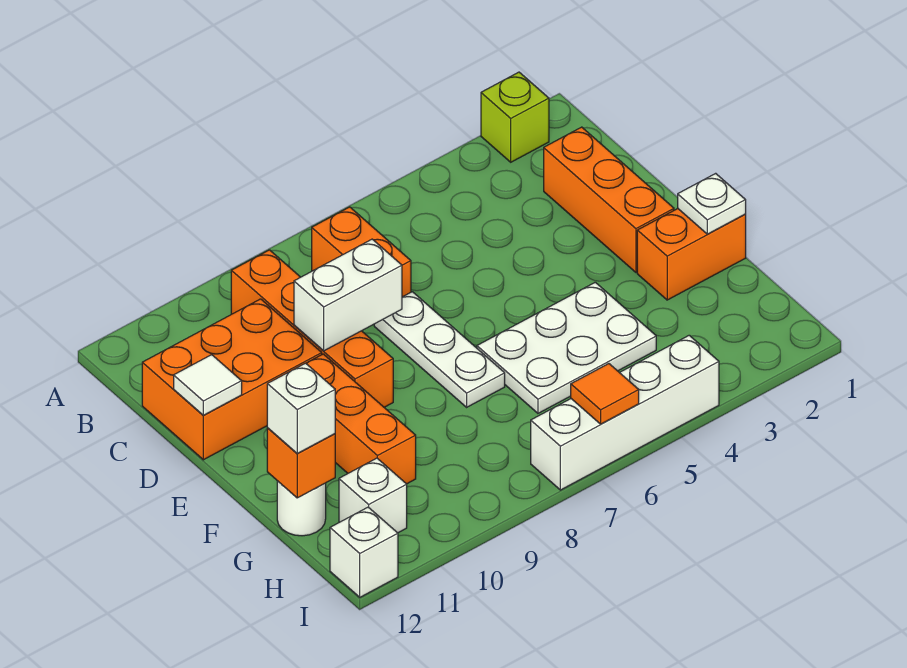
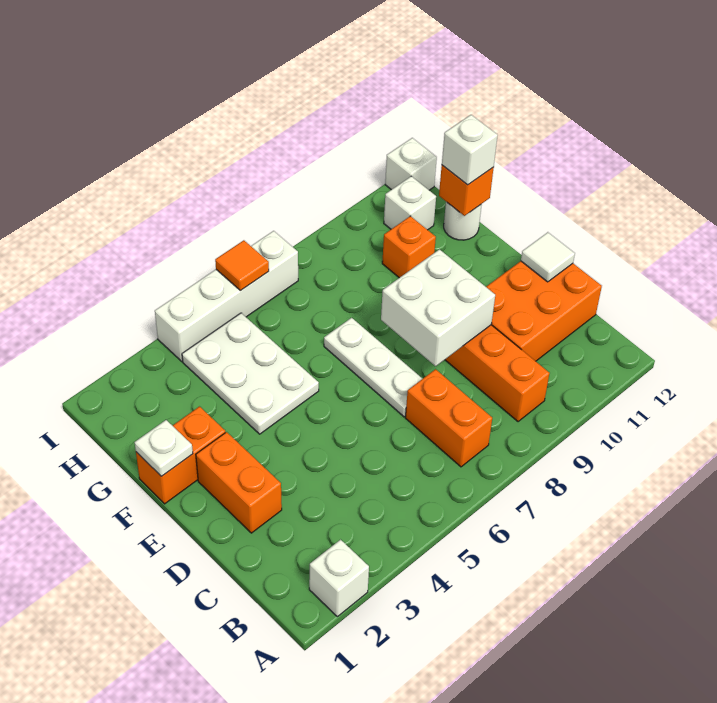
lime brick A2 level 1 -> white brick A2 level 1
orange brick C2:E2 level 1 -> orange brick D2:E2 level 1
white brick D8:D9 level 2 -> white brick D8:E9 level 2
orange brick E10:G10 level 1 -> orange brick G10 level 1
white plate F4:G6 level 1 -> white plate F4:H5 level 1

